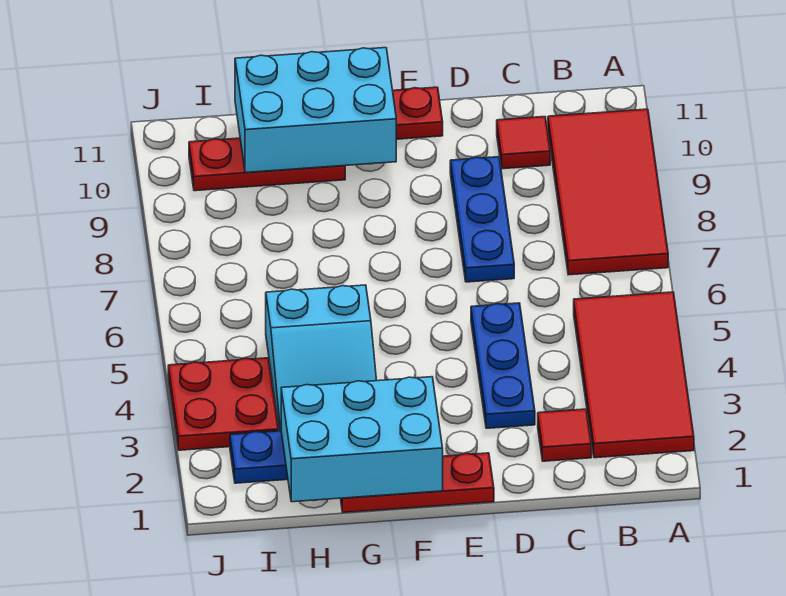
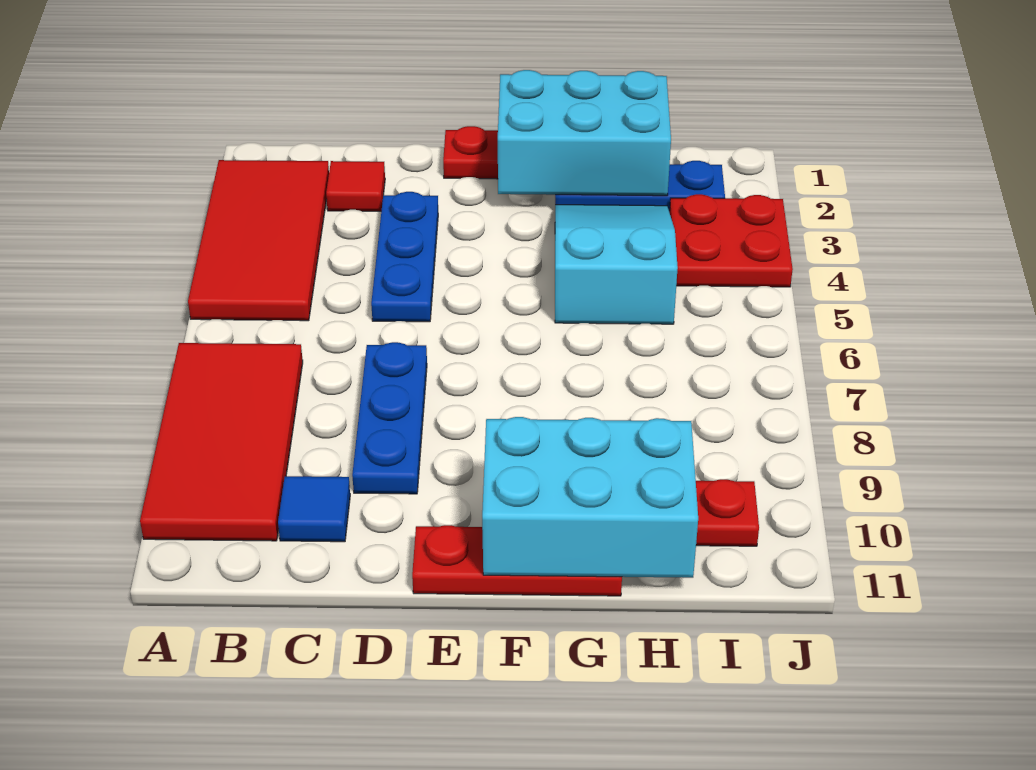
red tile C10 level 1 -> blue tile C10 level 1

